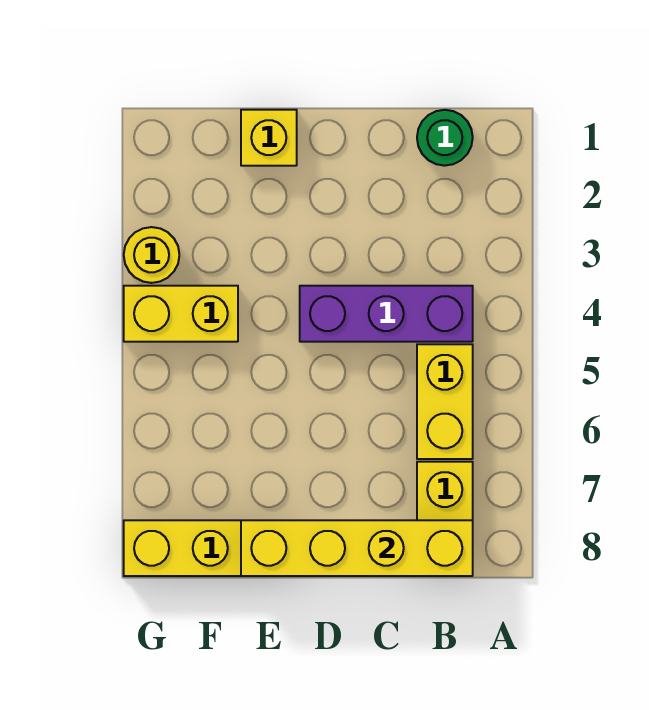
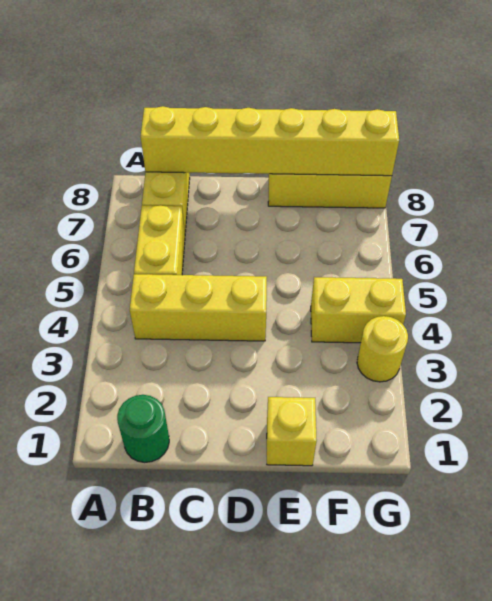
purple brick B4:D4 level 1 -> yellow brick B4:D4 level 1
yellow brick B8:E8 level 2 -> yellow brick B8:G8 level 2

